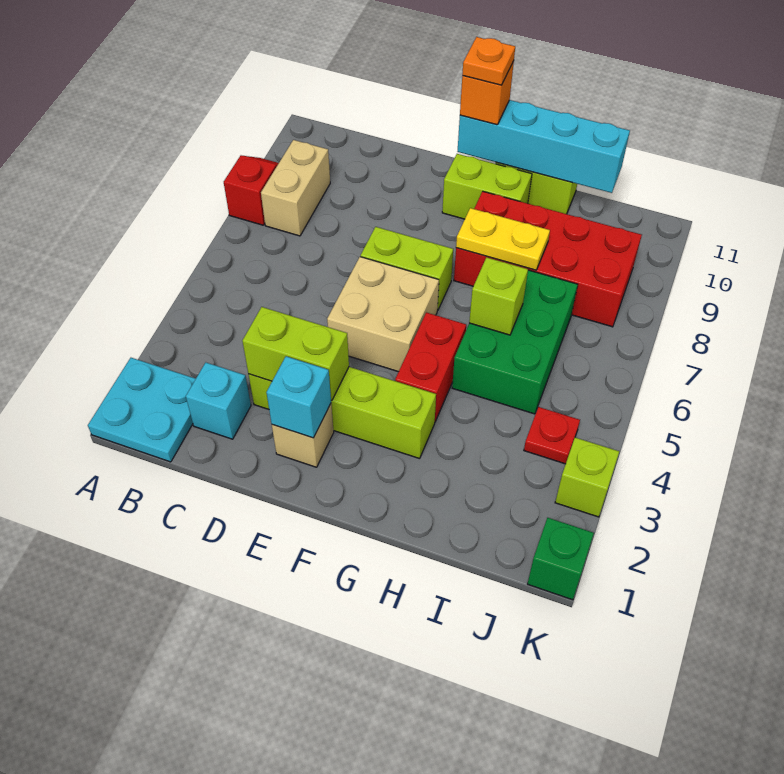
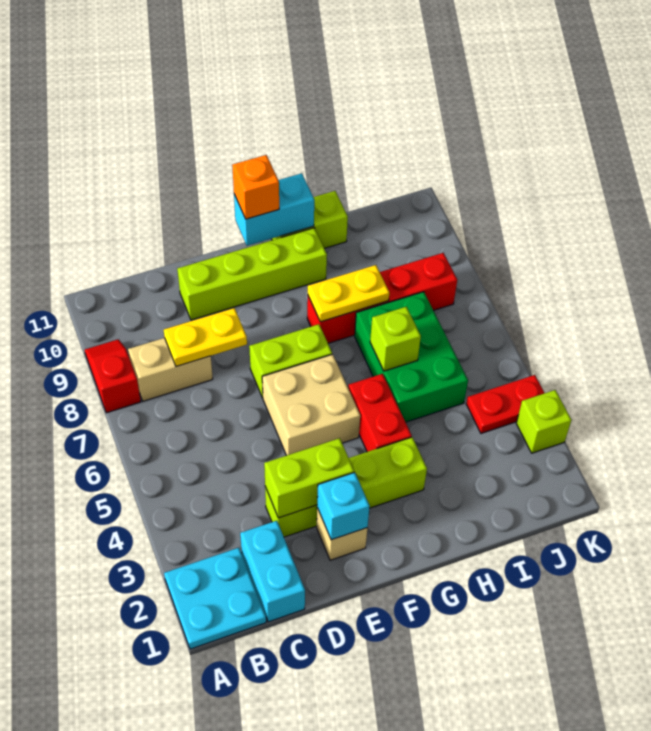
tan brick B8:B9 level 1 -> tan brick B8:C8 level 1
cyan brick C2 level 1 -> cyan brick C1:C2 level 1
none -> yellow plate C8:D8 level 2
lime brick F10:G10 level 1 -> lime brick D10:G10 level 1
cyan brick F11:I11 level 2 -> cyan brick F11:G11 level 2
orange plate F11 level 4 -> none
red brick G8:J9 level 1 -> red brick G8:J8 level 1
red plate J4 level 1 -> red plate J4:K4 level 1
green brick K1 level 1 -> none

